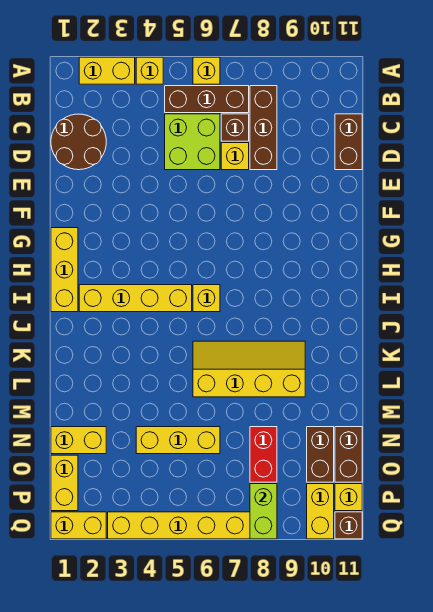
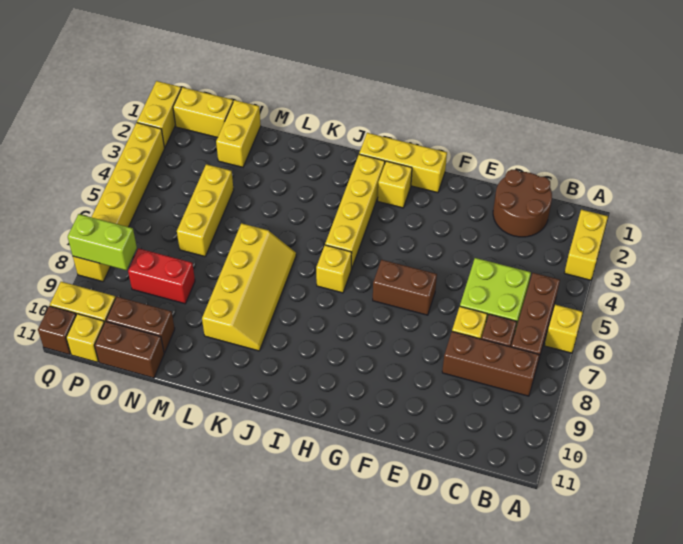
yellow brick A4 level 1 -> yellow brick H2 level 1
brown brick C11:D11 level 1 -> brown brick F6:G6 level 1

